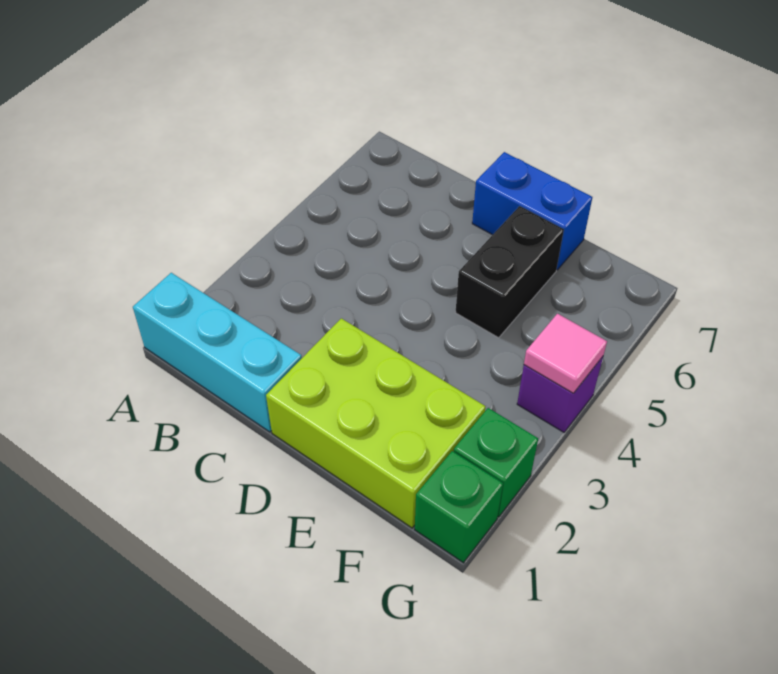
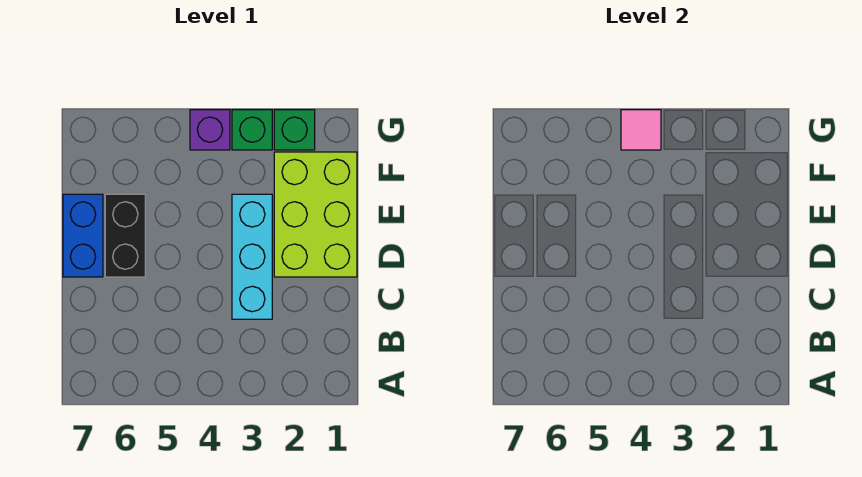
cyan brick A1:C1 level 1 -> cyan brick C3:E3 level 1
black brick E5:E6 level 1 -> black brick D6:E6 level 1
green brick G1 level 1 -> green brick G3 level 1

